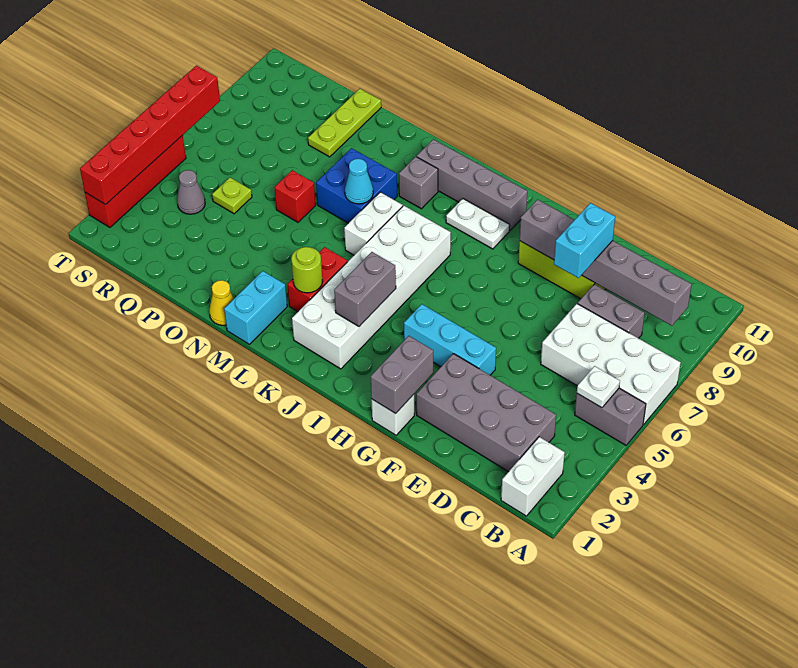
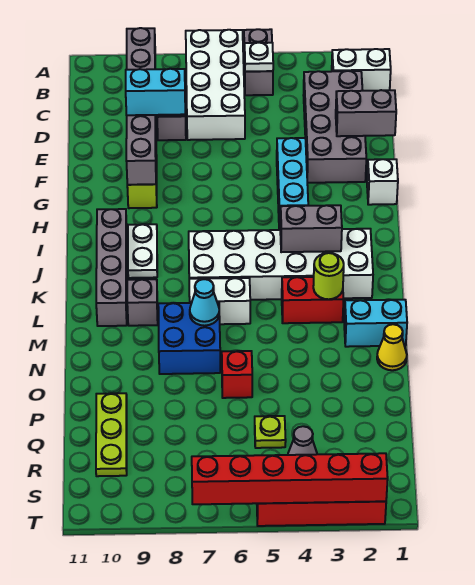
grey brick G1:G2 level 2 -> grey brick E1:E2 level 2
lime plate P9:P11 level 1 -> lime plate P10:R10 level 1

